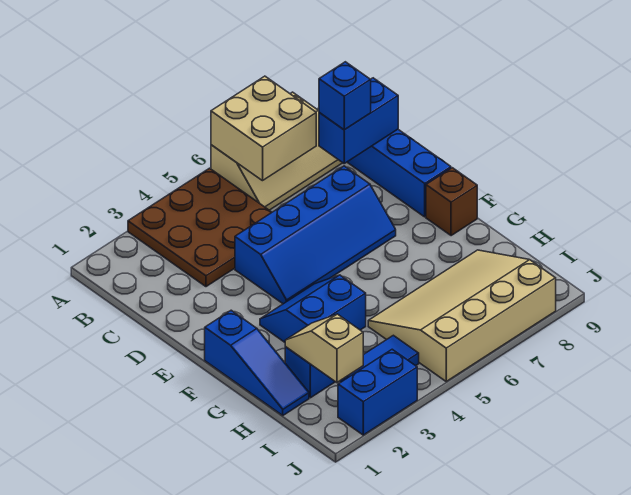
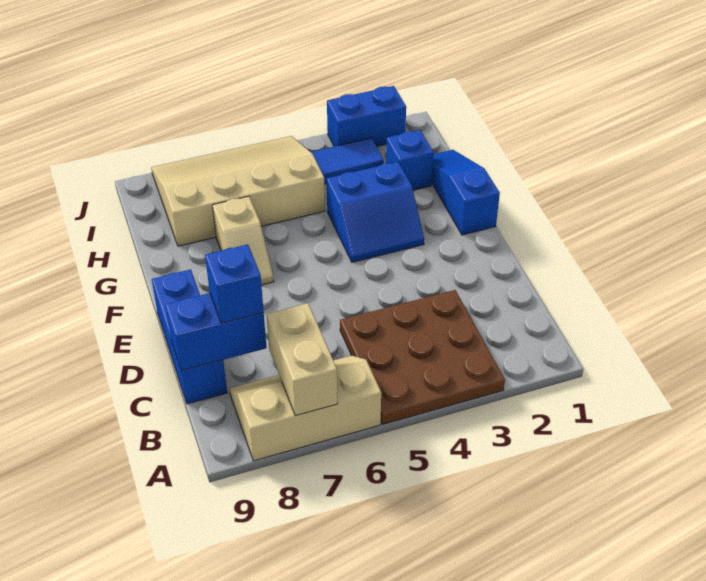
tan brick A6:B7 level 2 -> tan brick A7:B7 level 2
blue slope D4:E7 level 1 top D -> none
brown brick F9 level 1 -> none
tan slope H2:I2 level 2 top I -> tan slope F7:G7 level 1 top G
tan slope H5:J8 level 1 top J -> tan slope H5:J8 level 1 top H

